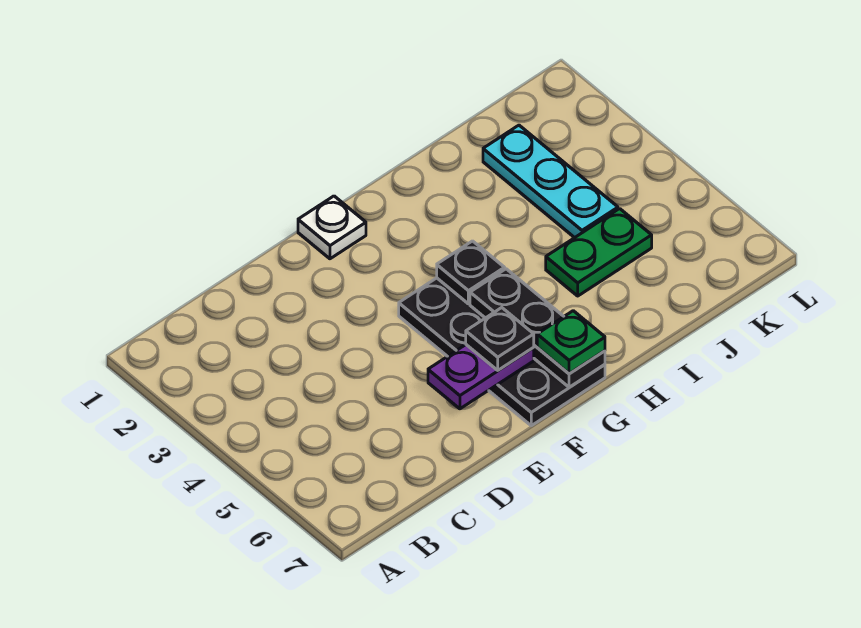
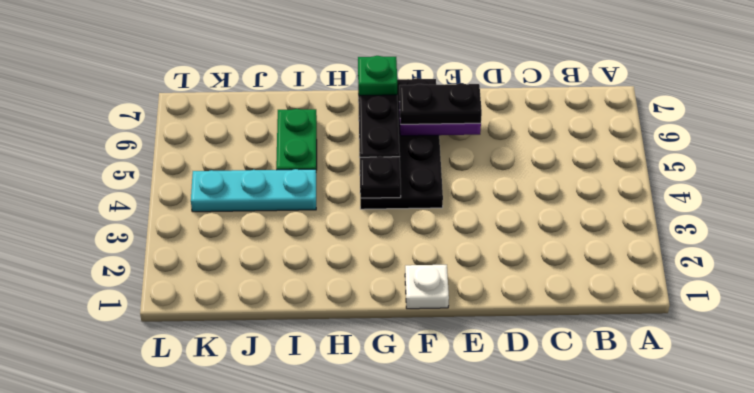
black plate F6 level 3 -> black plate E6:F6 level 3
green plate I5:J5 level 1 -> green plate I5:I6 level 1
cyan plate J2:J4 level 1 -> cyan plate I4:K4 level 1

